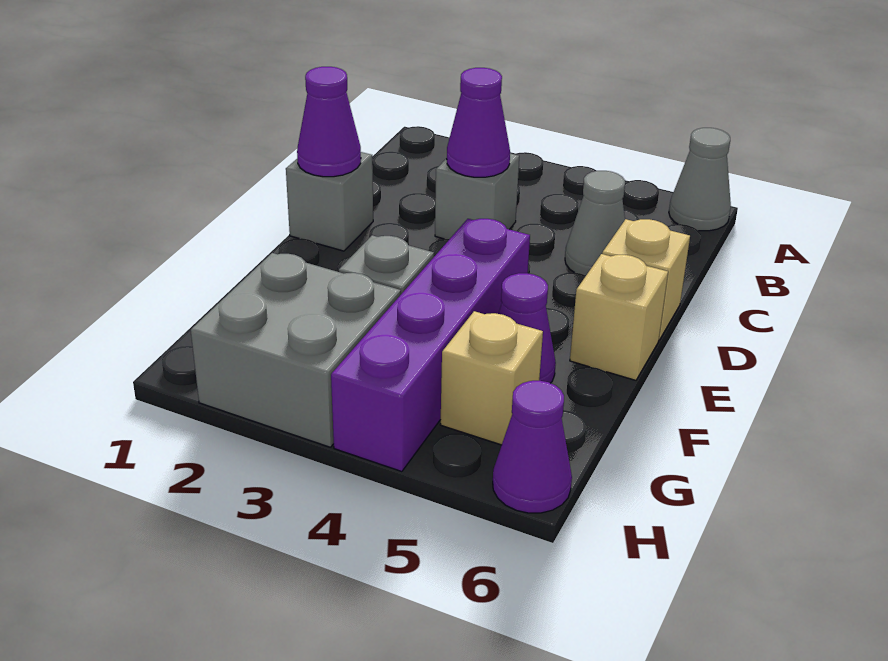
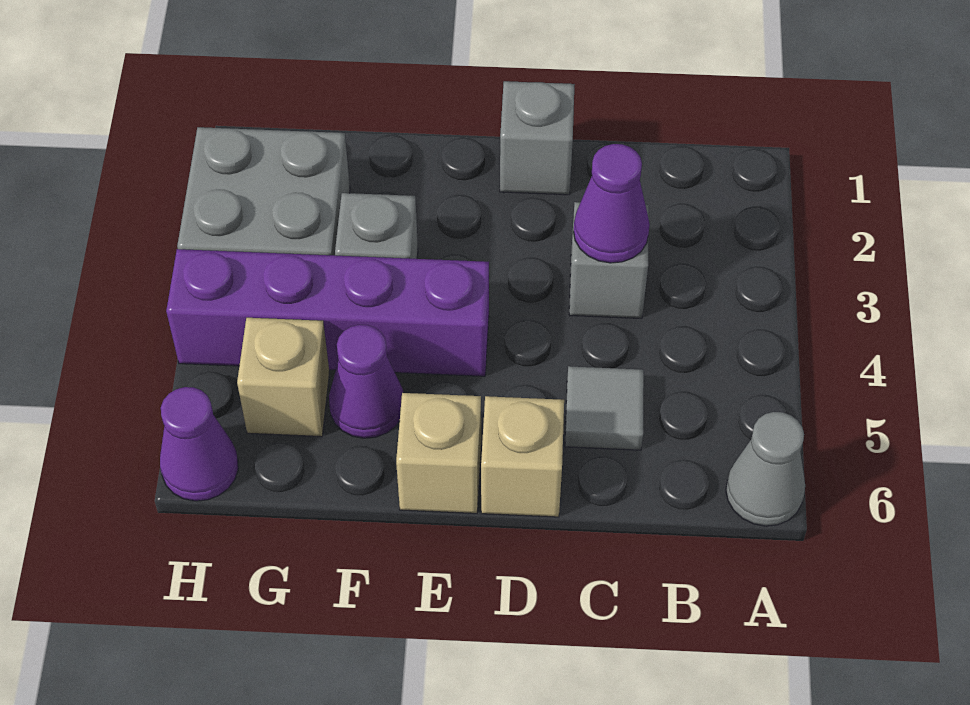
grey cone C5 level 1 -> grey tile C5 level 1
purple cone D1 level 2 -> none

